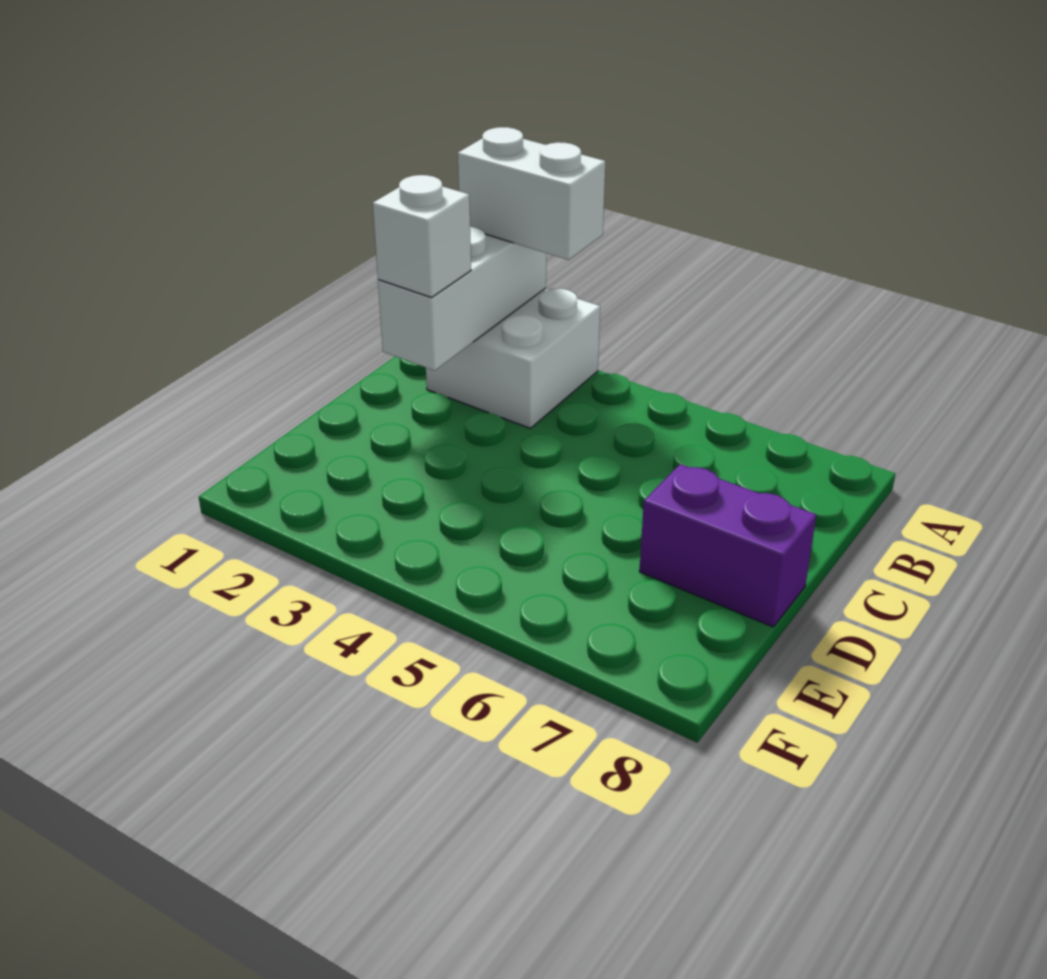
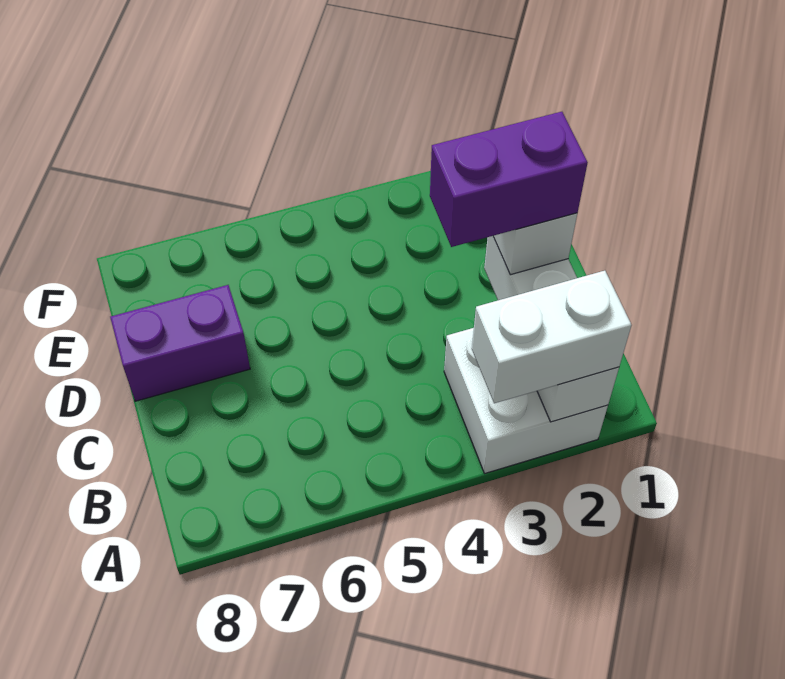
none -> purple brick C2:C3 level 4

